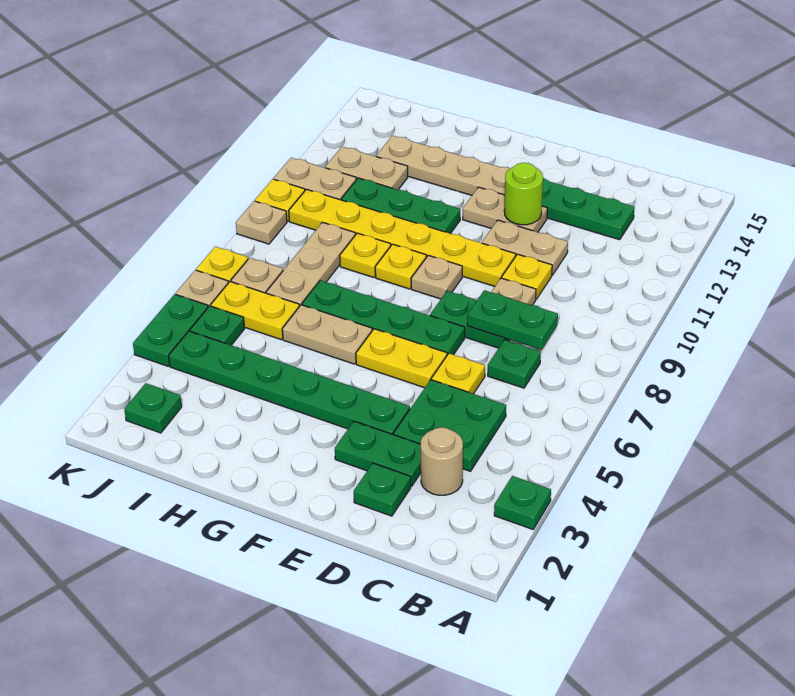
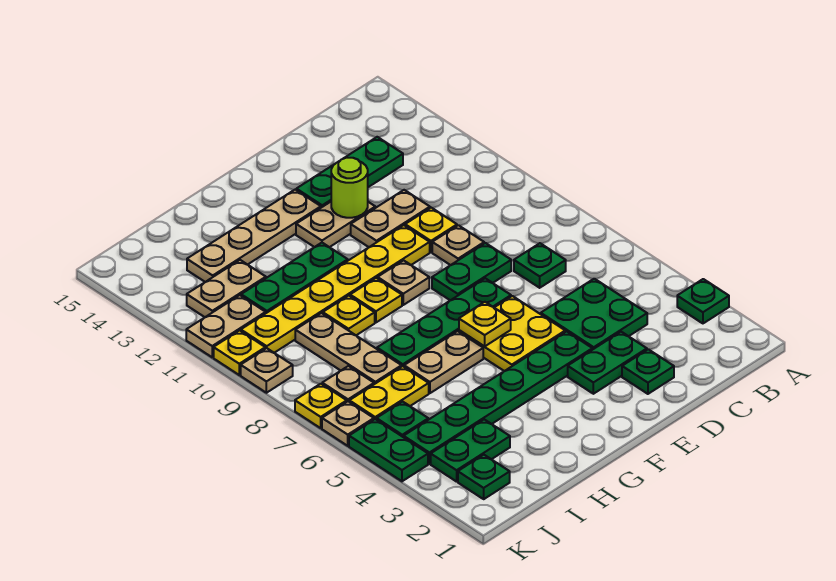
tan round brick C3 level 1 -> none
green plate C8:D8 level 2 -> green plate I3:J3 level 1
yellow plate D6 level 1 -> yellow plate F6 level 2
yellow plate E6:F6 level 1 -> yellow plate E5:F6 level 1

